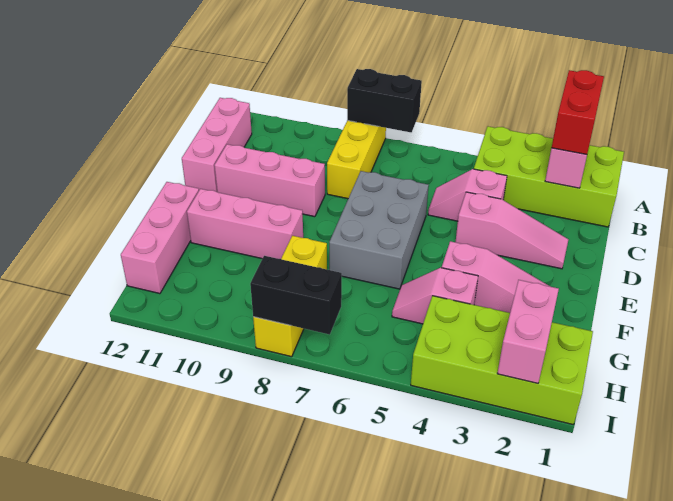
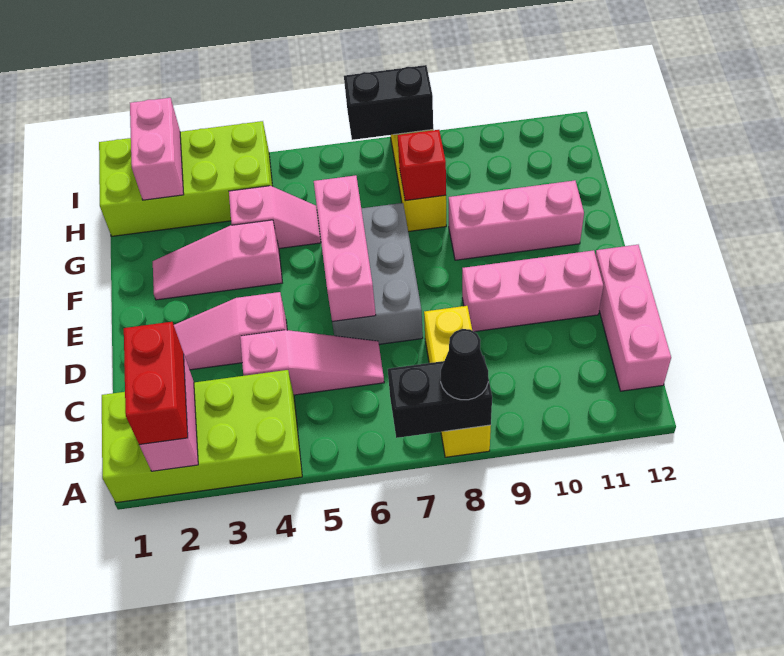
none -> black cone A8 level 3
pink slope C4:C5 level 1 top 4 -> pink slope C4:C6 level 1 top 4
pink brick F12:H12 level 1 -> pink brick D6:F6 level 2
none -> red brick G8 level 2

